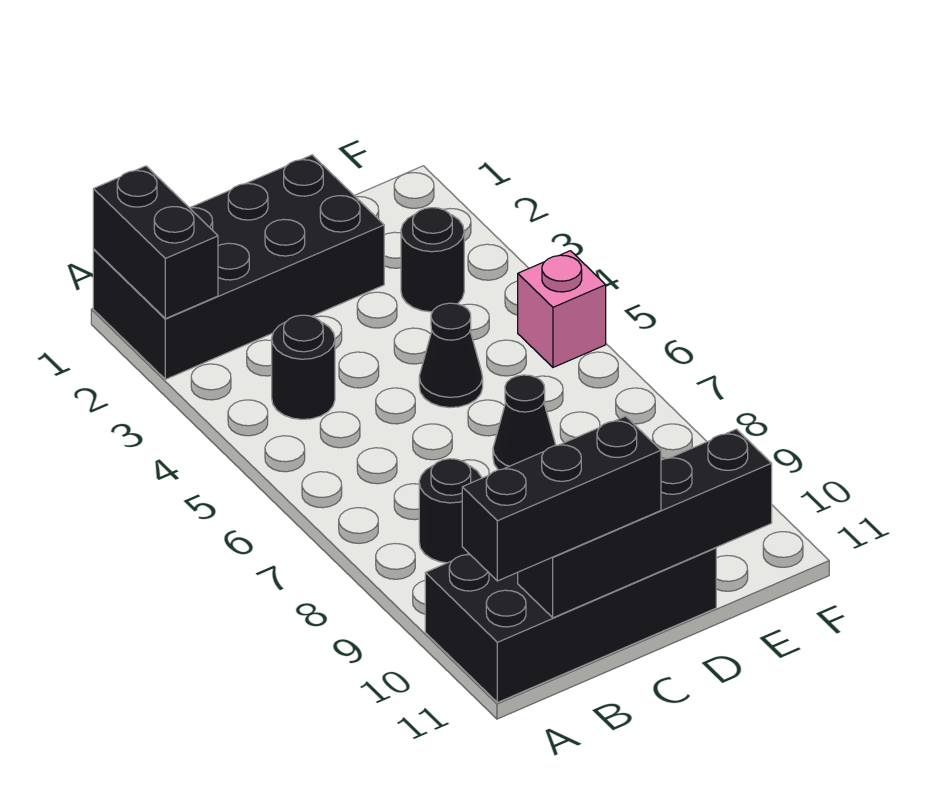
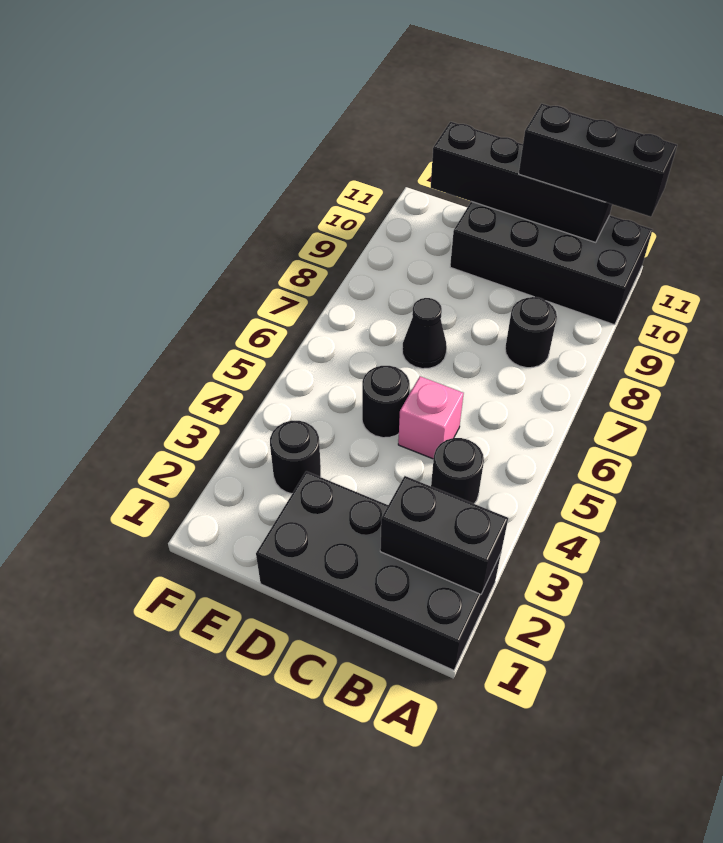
black brick A1:A2 level 2 -> black brick A2:B2 level 2
black cone D5 level 1 -> black round brick D5 level 1
pink brick F5 level 1 -> pink brick C5 level 1

